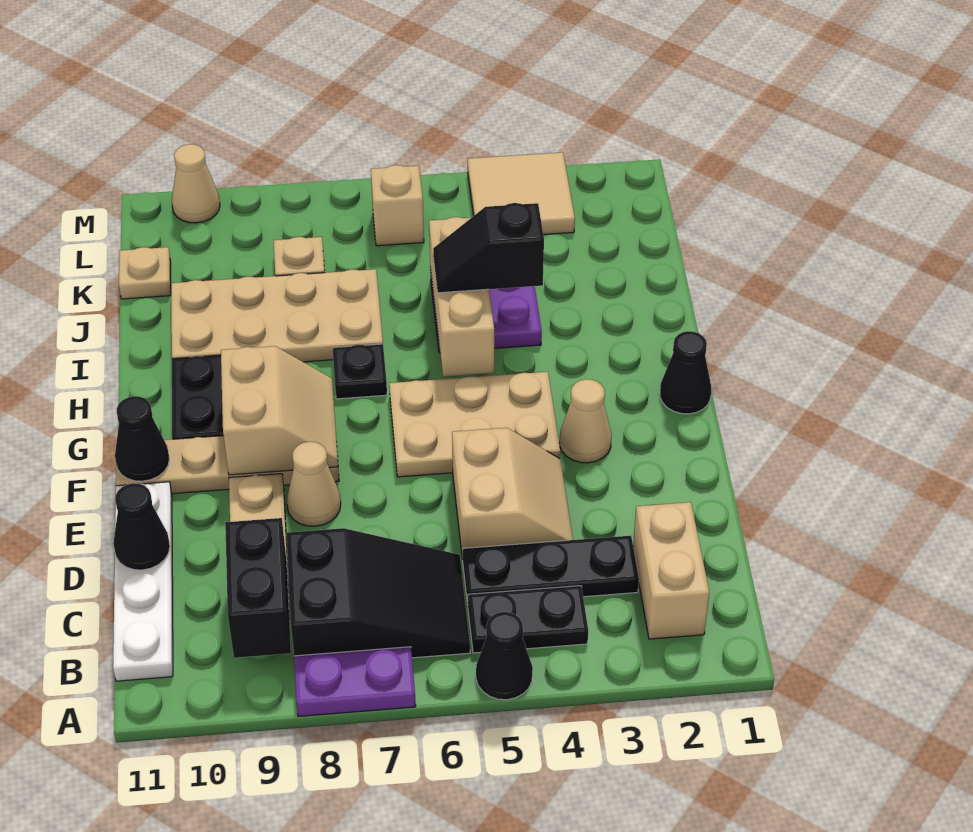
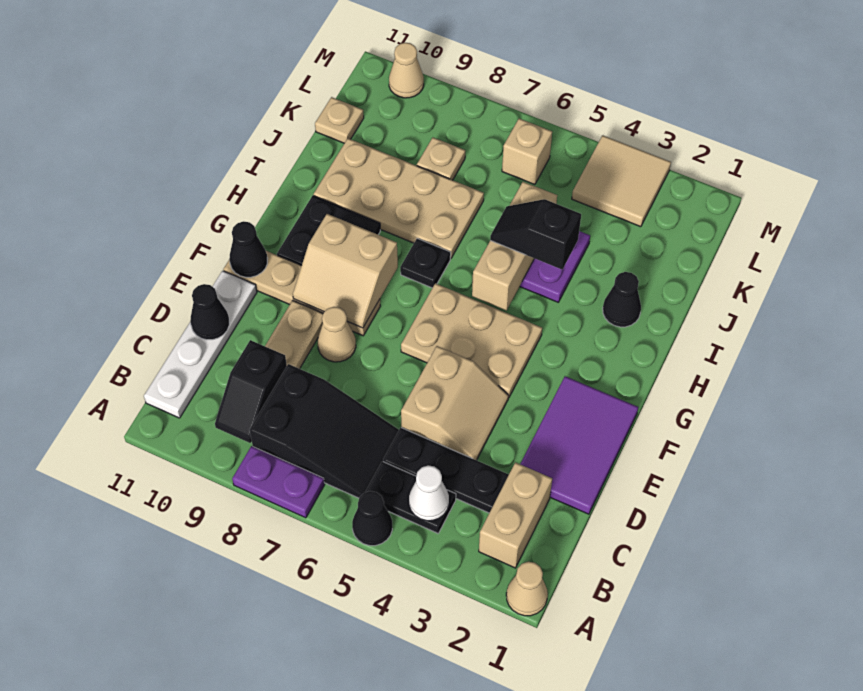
none -> white cone B4 level 2
black brick B9:C9 level 2 -> black slope B9:C9 level 2 top C
none -> purple tile D1:F2 level 1
tan cone F3 level 1 -> tan cone A1 level 1
tan slope F8:G9 level 2 top 9 -> tan slope F8:G9 level 2 top G
black cone G1 level 1 -> black cone I2 level 1

